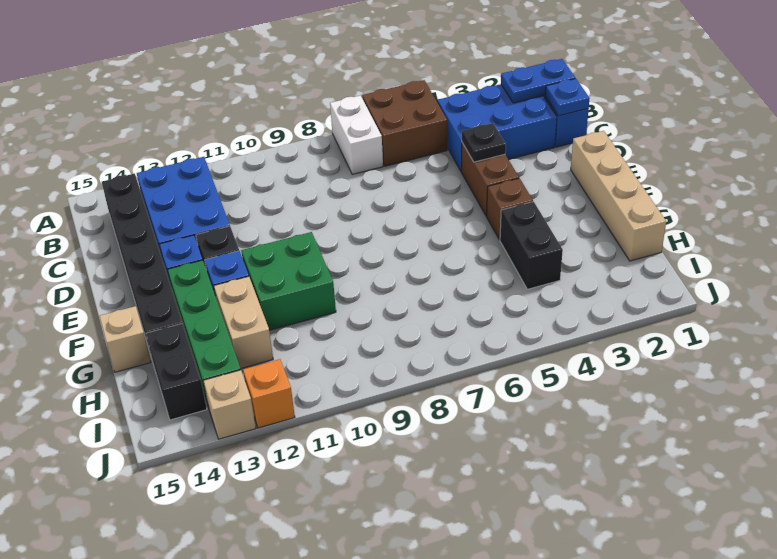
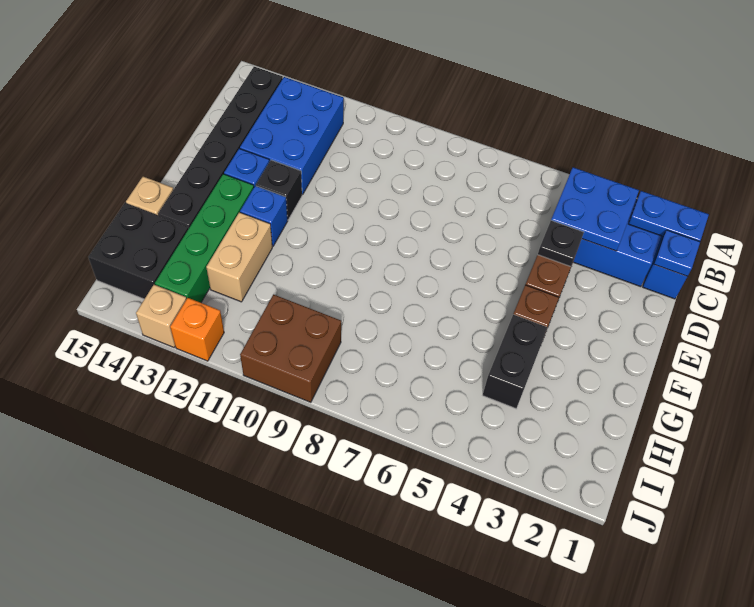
brown brick A5:B6 level 1 -> brown brick I9:J10 level 1
white brick A7:B7 level 1 -> none
none -> blue plate B3:C4 level 2
tan brick E1:H1 level 1 -> none
green brick F10:G11 level 1 -> none
black brick H14:I14 level 1 -> black brick H14:I15 level 1

